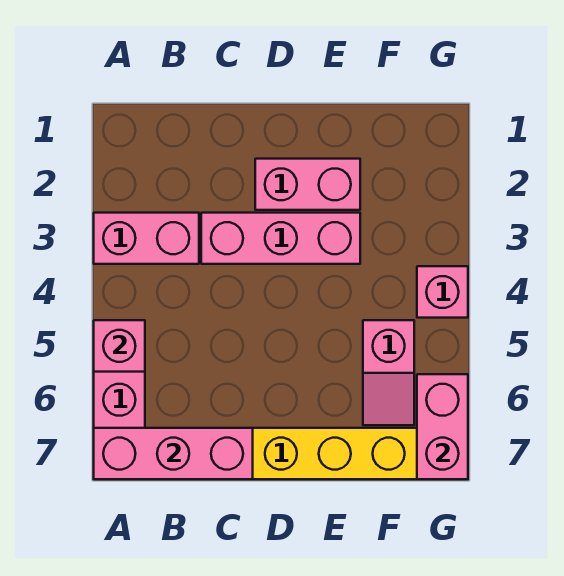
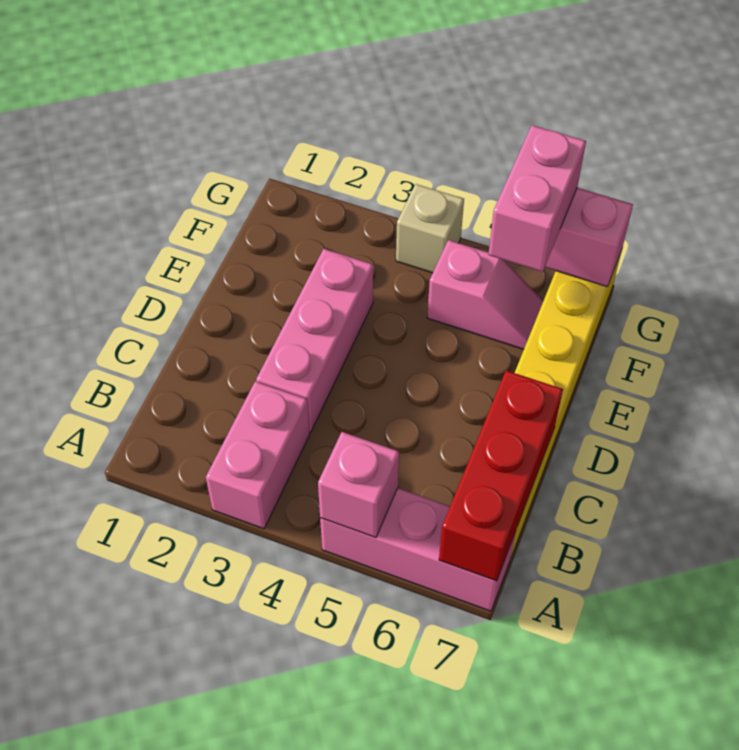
pink brick A7:C7 level 2 -> red brick A7:C7 level 2
pink brick D2:E2 level 1 -> pink brick F6:G6 level 3
pink brick G4 level 1 -> tan brick G4 level 1

